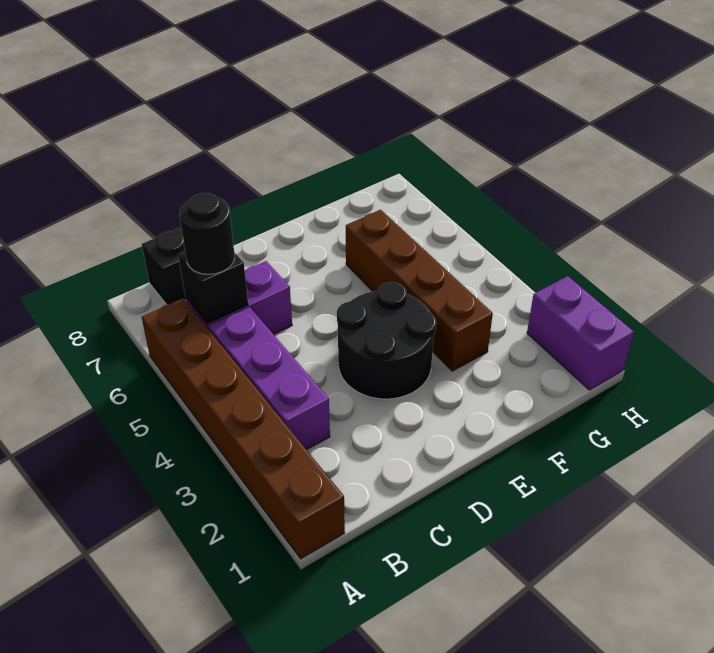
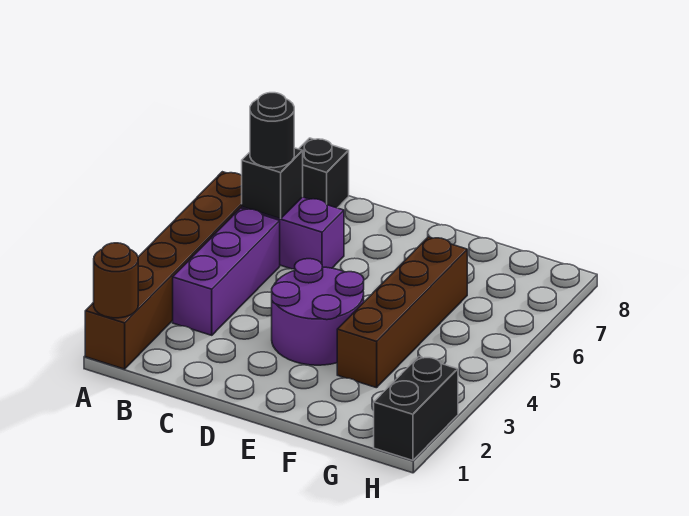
none -> brown round brick A1 level 2
black round brick D3:E4 level 1 -> purple round brick D3:E4 level 1
purple brick H1:H2 level 1 -> black brick H1:H2 level 1

